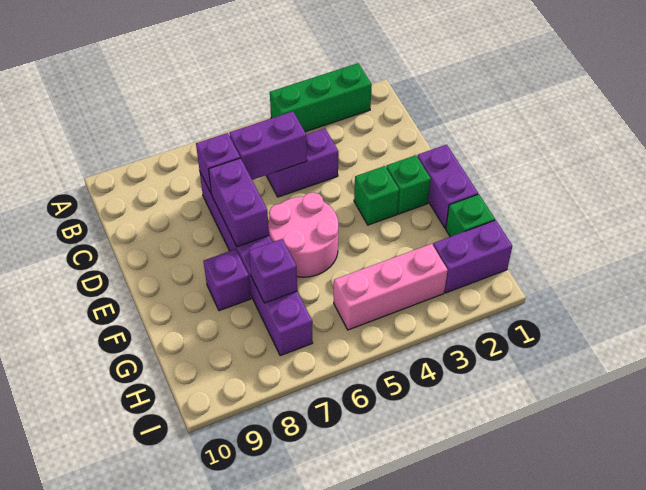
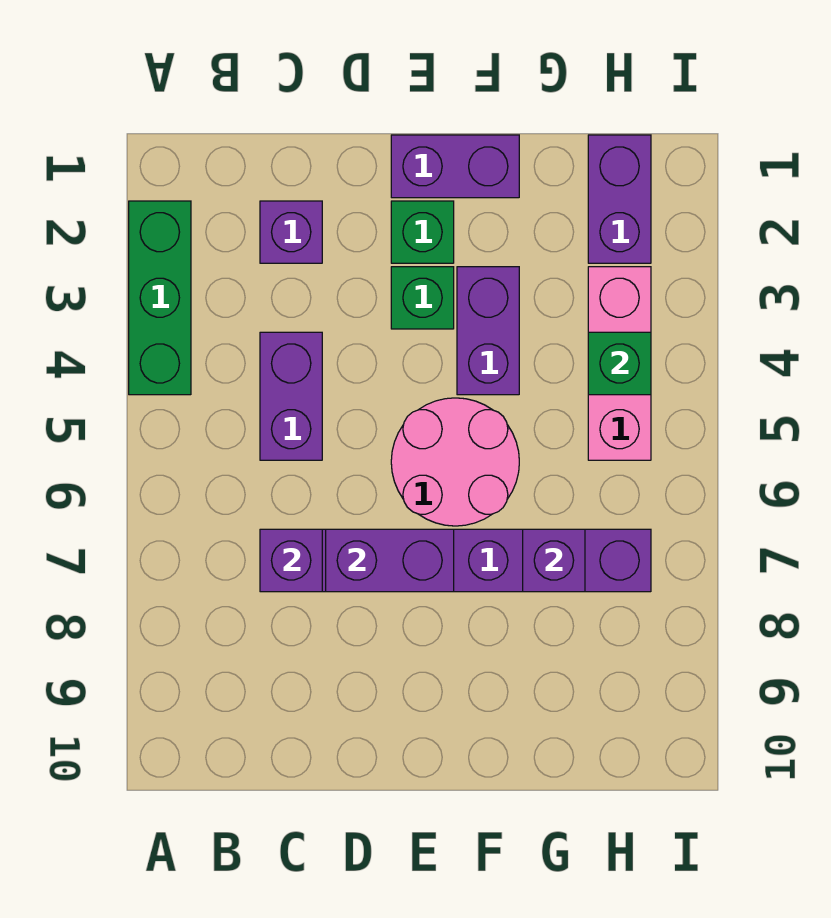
purple brick C5:C6 level 2 -> purple brick F3:F4 level 1
purple brick F8 level 1 -> purple brick C2 level 1
green brick G1 level 1 -> green brick H4 level 2

